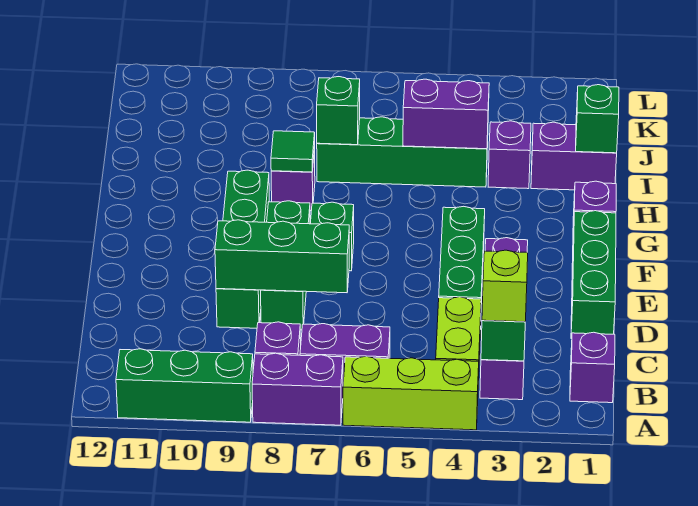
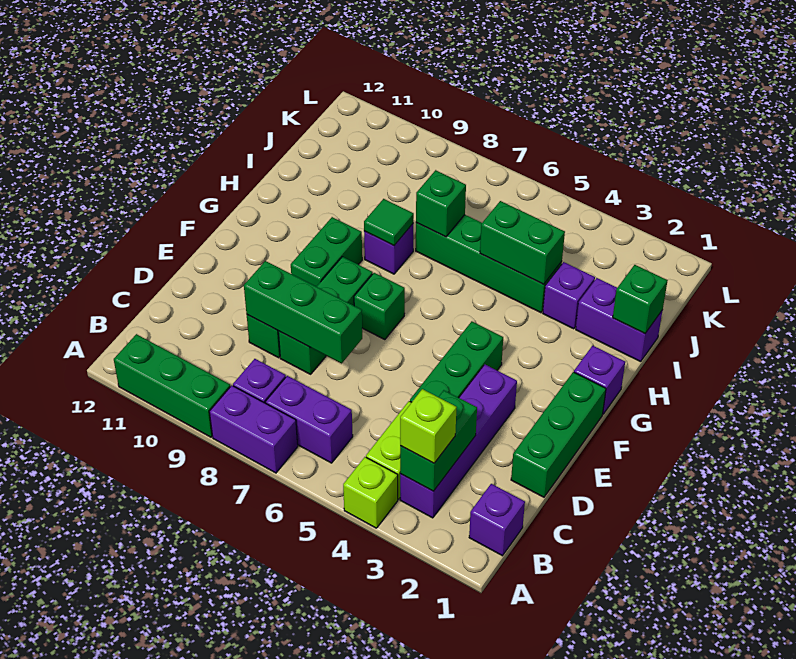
lime brick A4:A6 level 1 -> lime brick A4 level 1
purple brick I4:I5 level 2 -> green brick I4:I5 level 2

